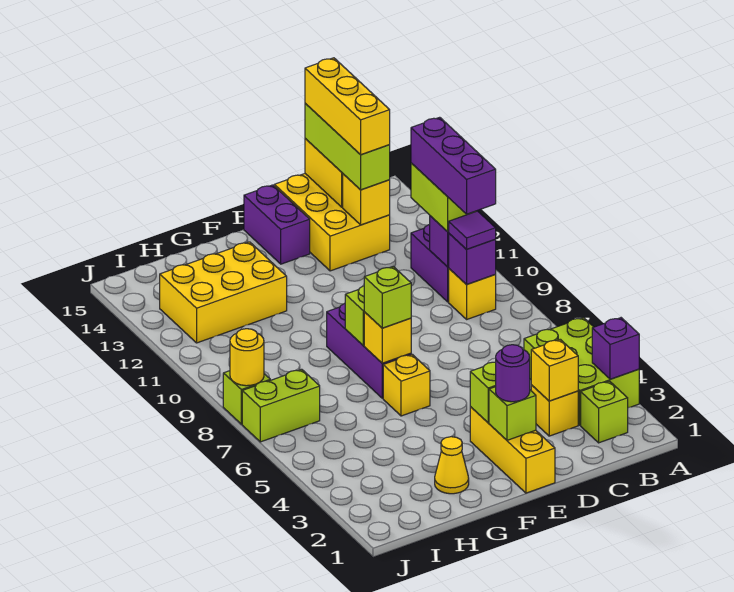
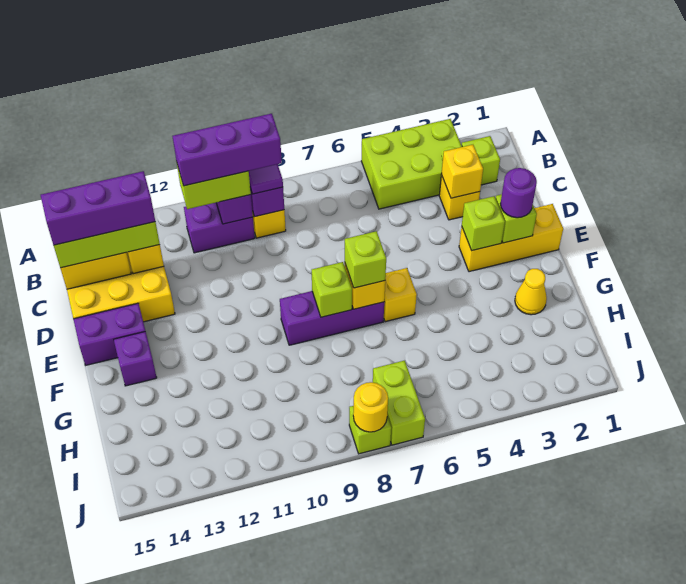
purple brick A3 level 2 -> purple brick F14 level 1
yellow brick C13:C15 level 4 -> purple brick C13:C15 level 4
yellow brick G12:I13 level 1 -> none

